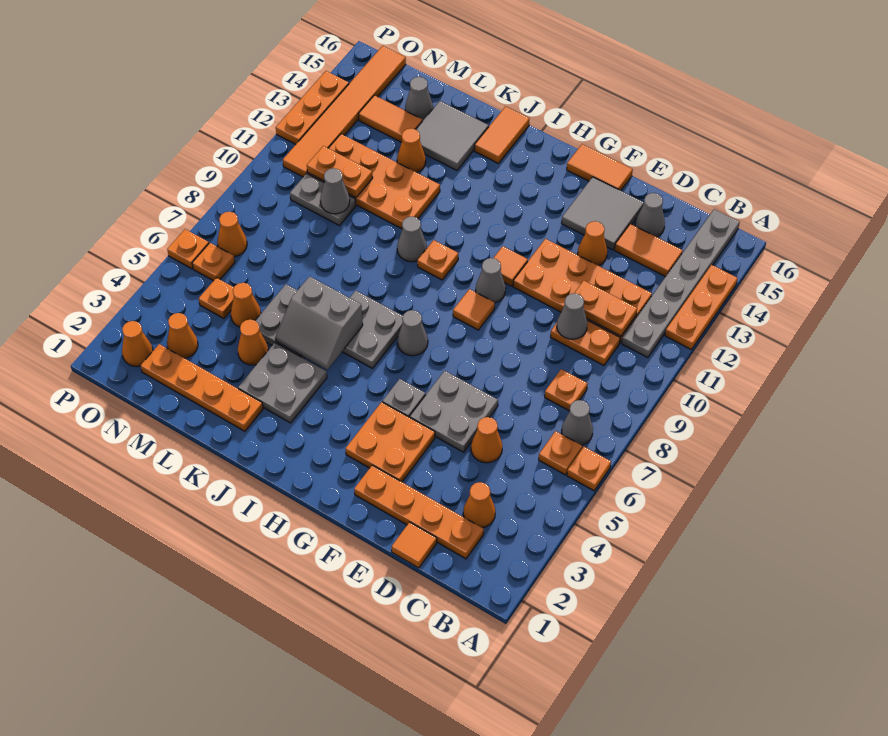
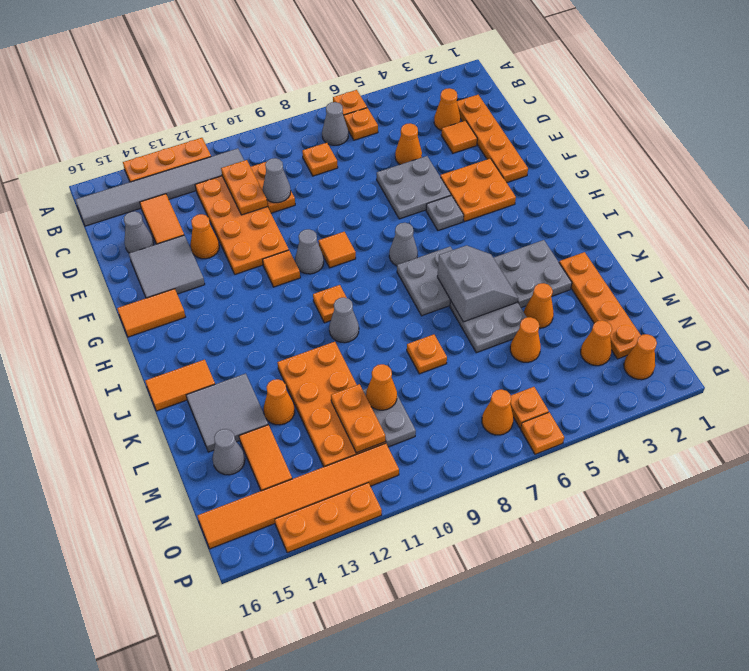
grey plate B11:B16 level 1 -> grey tile B11:B16 level 1
orange tile D1 level 1 -> orange tile D3 level 1
orange tile F16:G16 level 1 -> orange tile G15:G16 level 1
grey cone M10 level 2 -> orange cone M10 level 2
orange plate N5 level 1 -> orange plate L8 level 1

